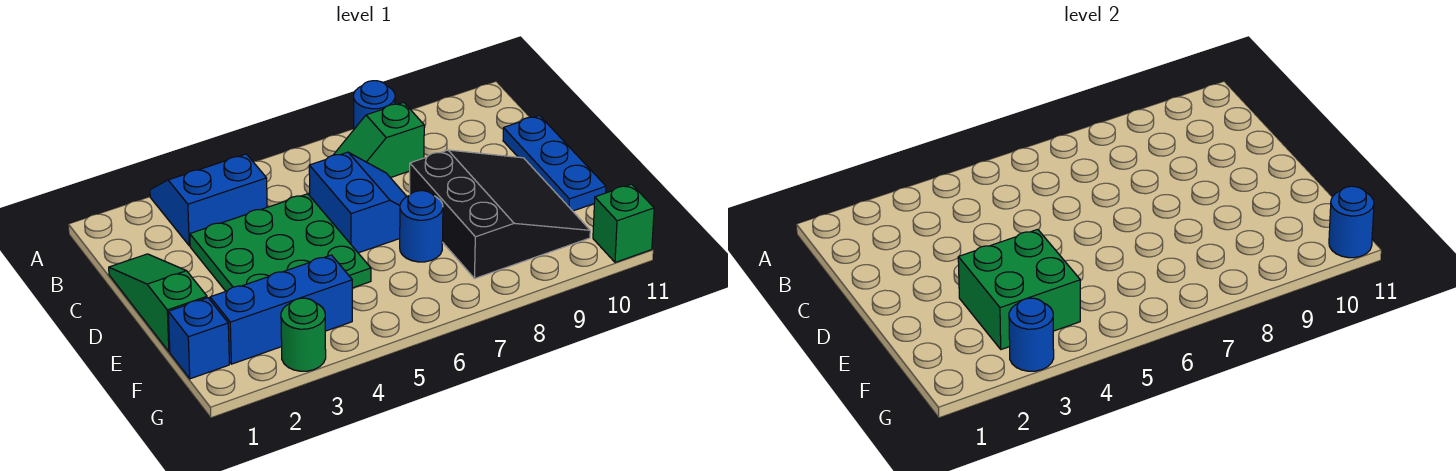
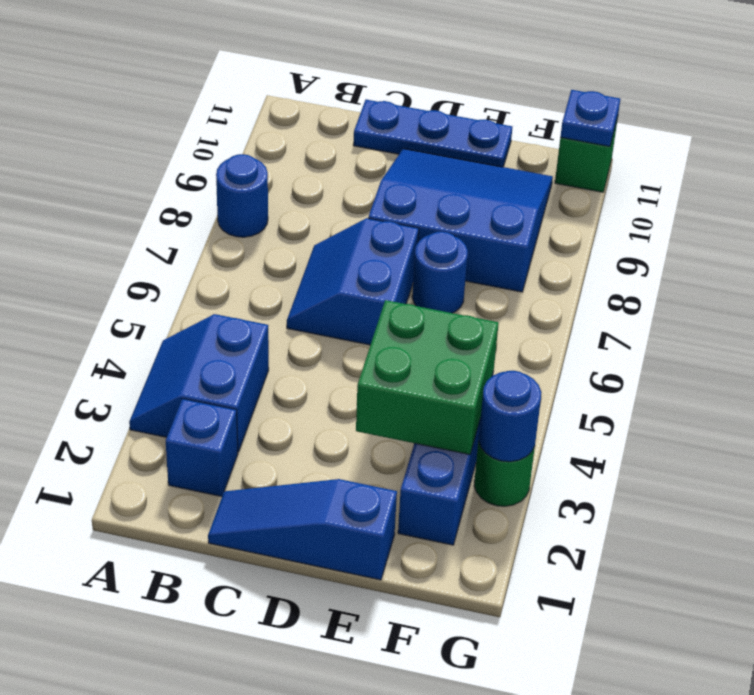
green slope B7:B8 level 1 top 8 -> none
green slope C1:E1 level 1 top E -> blue slope C1:E1 level 1 top E
green plate C3:E5 level 1 -> none
blue slope C6:D7 level 1 top 6 -> blue slope C6:D7 level 1 top D
black slope D8:F10 level 1 top 8 -> blue slope D8:F10 level 1 top 8
blue brick F1 level 1 -> blue brick B2 level 1
blue round brick G11 level 2 -> blue plate G11 level 2

